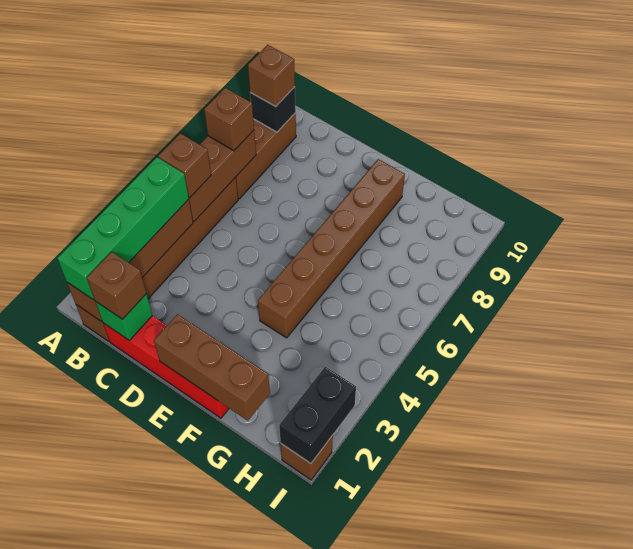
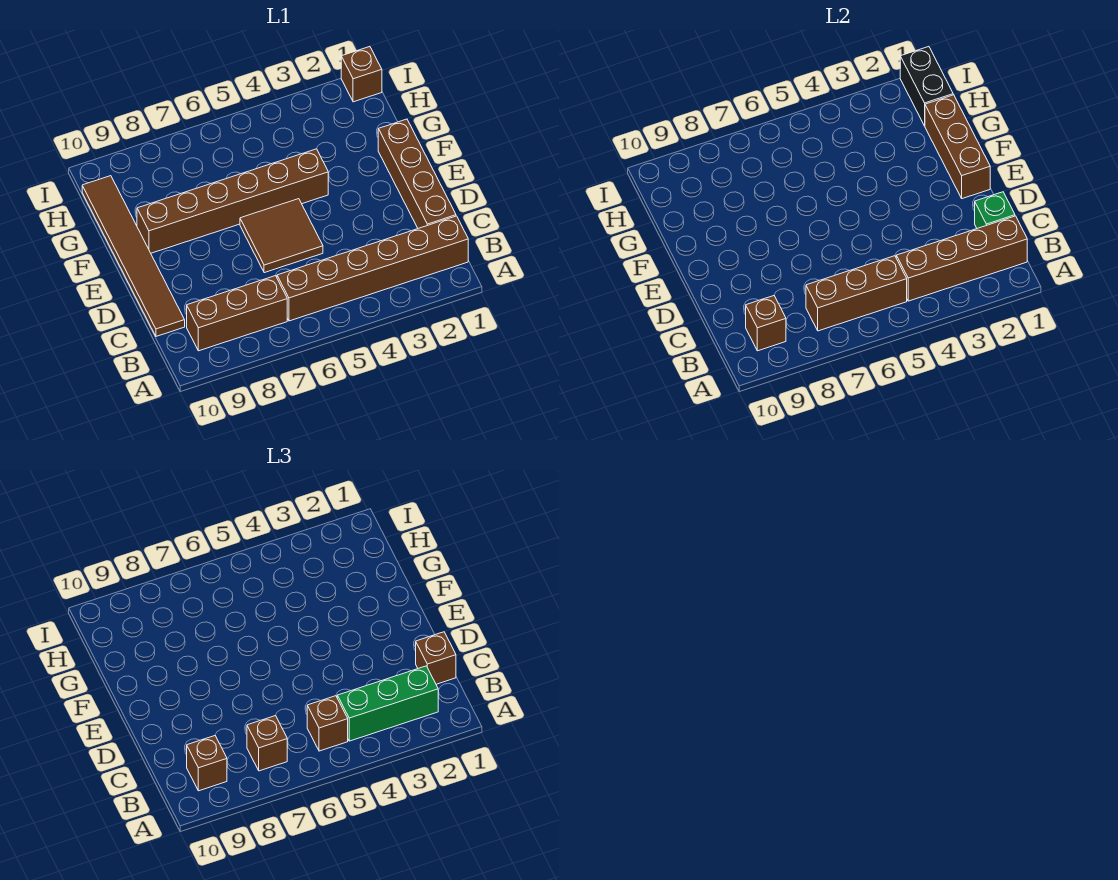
green brick B1:B4 level 3 -> green brick B2:B4 level 3
black brick B9 level 2 -> brown brick B9 level 2
red brick C1:F1 level 1 -> brown brick C1:F1 level 1
none -> brown tile C10:H10 level 1
none -> brown tile D5:E6 level 1
black brick I1:I2 level 2 -> black brick H1:I1 level 2

